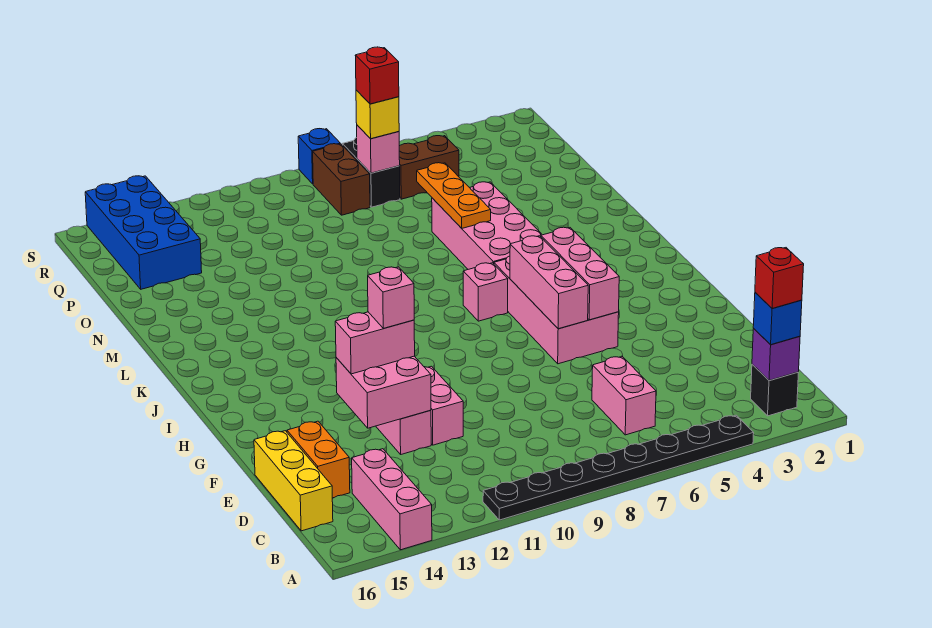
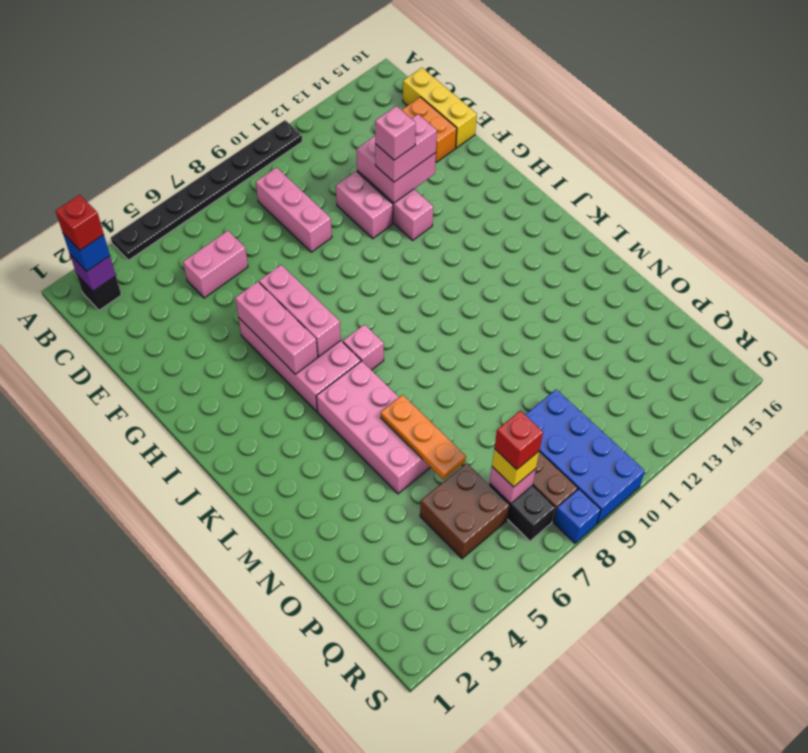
pink brick A14:C14 level 1 -> pink brick C9:E9 level 1
pink brick C6:D6 level 1 -> pink brick D5:D6 level 1
blue brick P14:S15 level 1 -> blue brick P9:S10 level 1
brown brick Q5:Q6 level 1 -> brown brick P5:Q6 level 1

